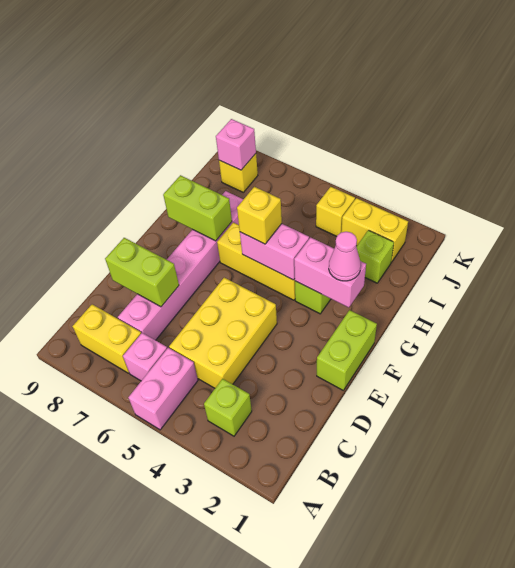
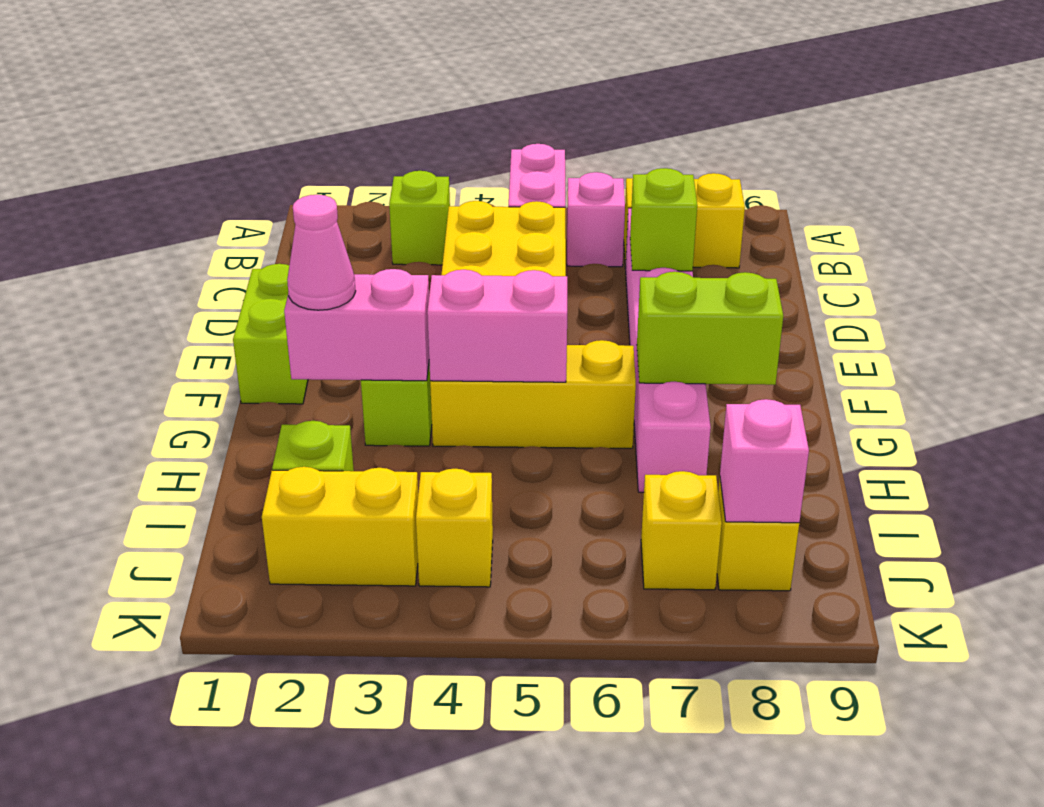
lime brick D7:D8 level 2 -> lime brick D7 level 2
yellow brick G5 level 3 -> yellow brick J7 level 1

